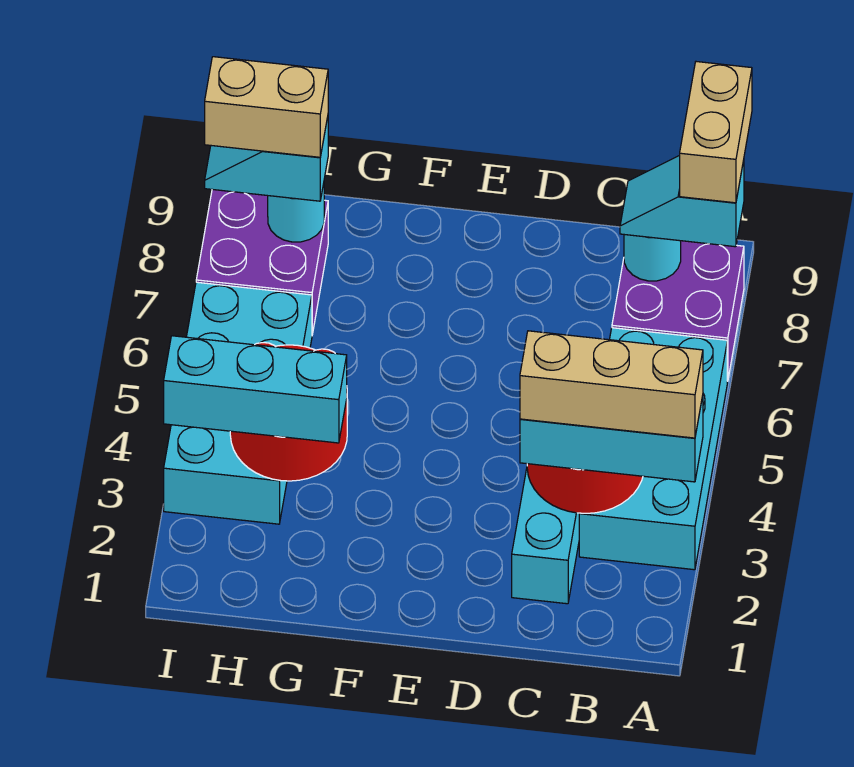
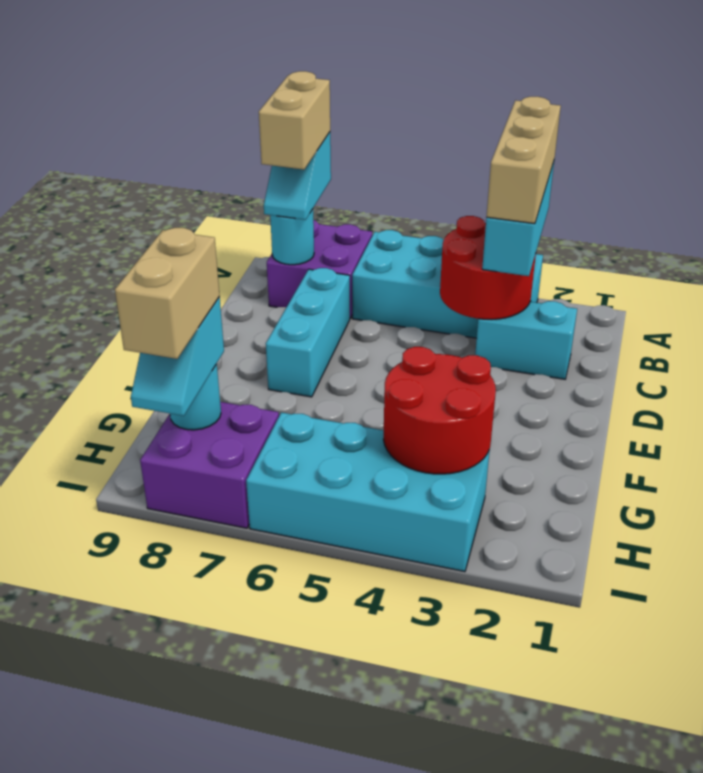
tan brick A8:A9 level 4 -> tan brick A8:B8 level 4
cyan brick G3:I3 level 3 -> cyan brick C7:E7 level 1

